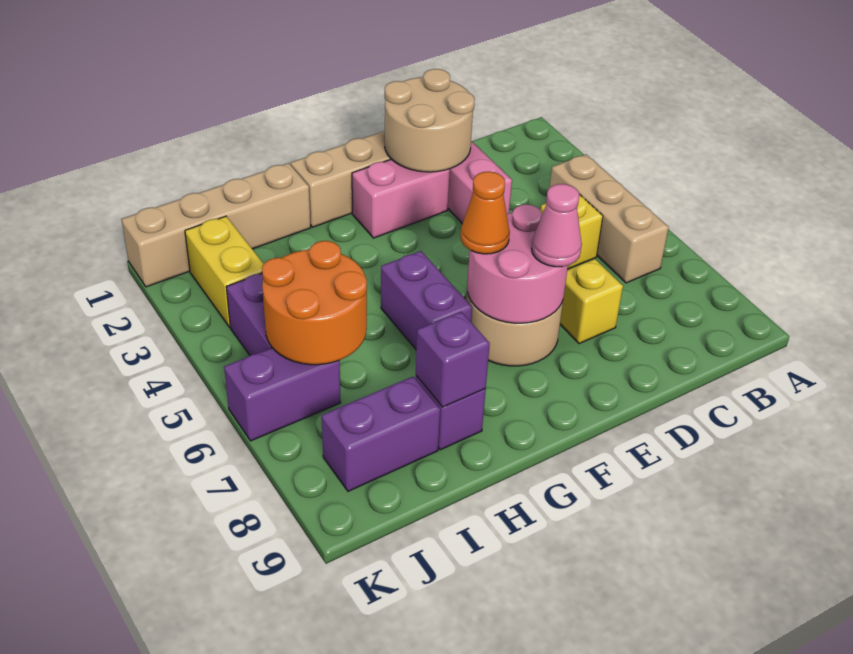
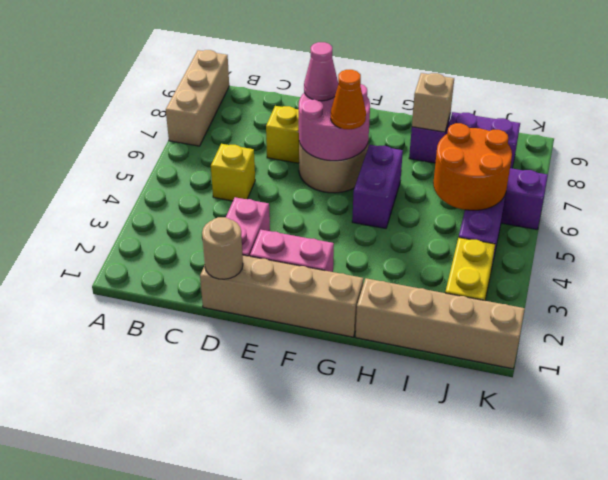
tan brick B4:B6 level 1 -> tan brick A7:A9 level 1
tan round brick D1:E2 level 2 -> tan round brick D1 level 2
purple brick H8 level 2 -> tan brick H8 level 2

